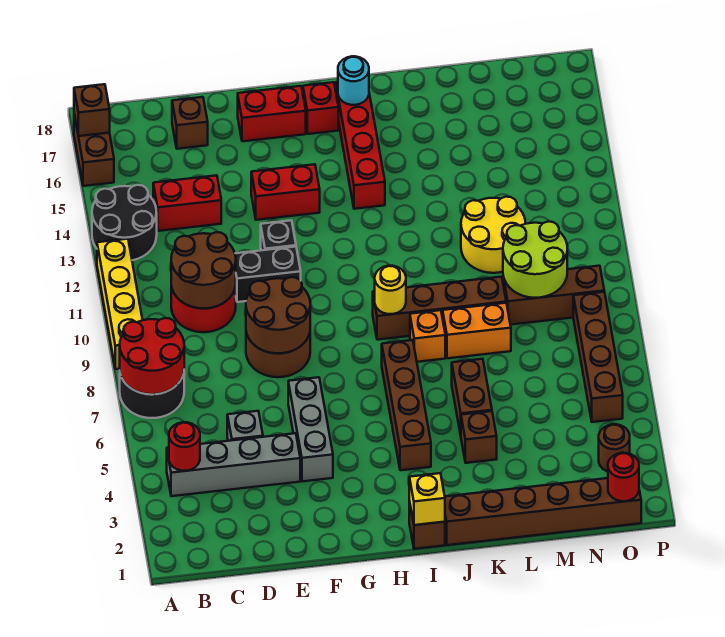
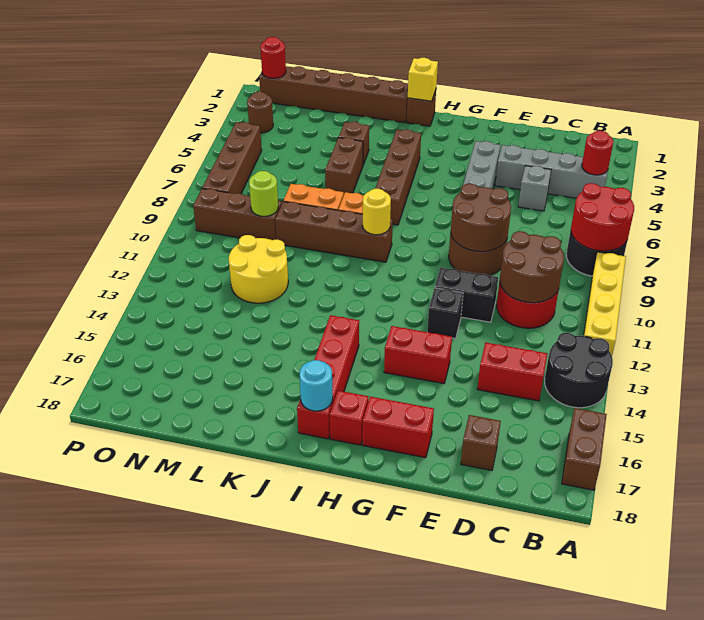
brown brick A17 level 2 -> none
lime round brick M9:N10 level 2 -> lime round brick M9 level 2

